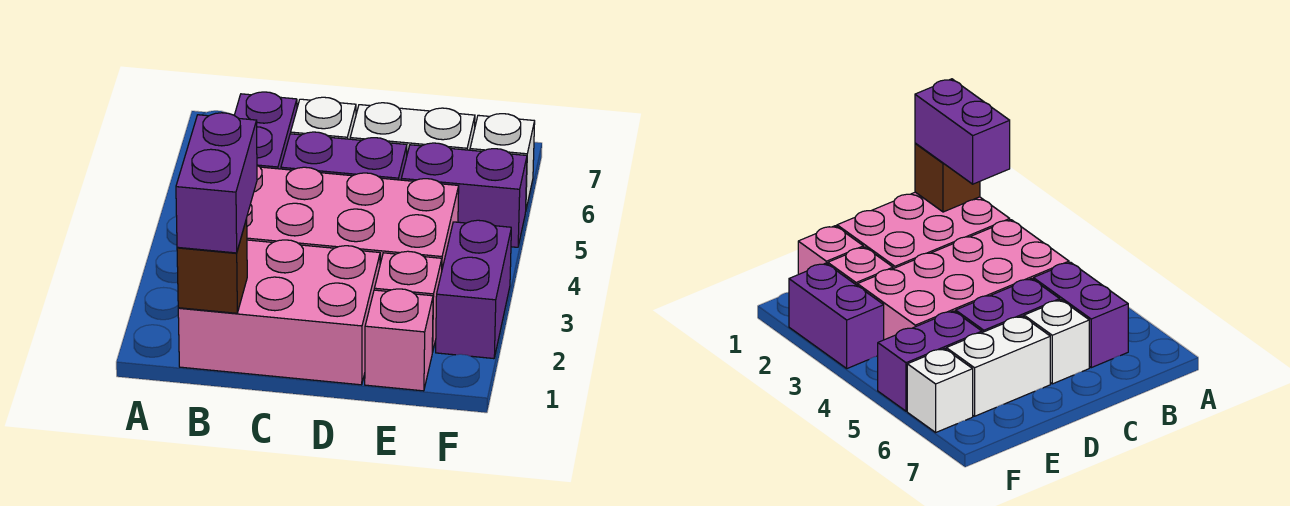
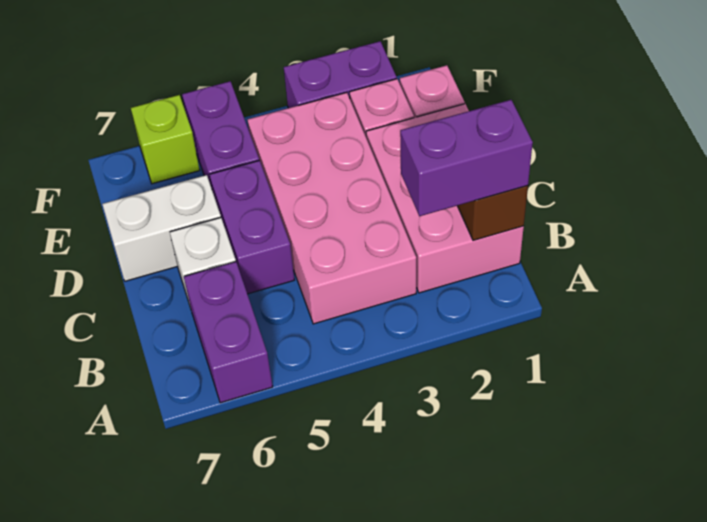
purple brick B5:B6 level 1 -> purple brick A6:B6 level 1
white brick D6:E6 level 1 -> white brick D6:D7 level 1
white brick F6 level 1 -> lime brick F6 level 1

